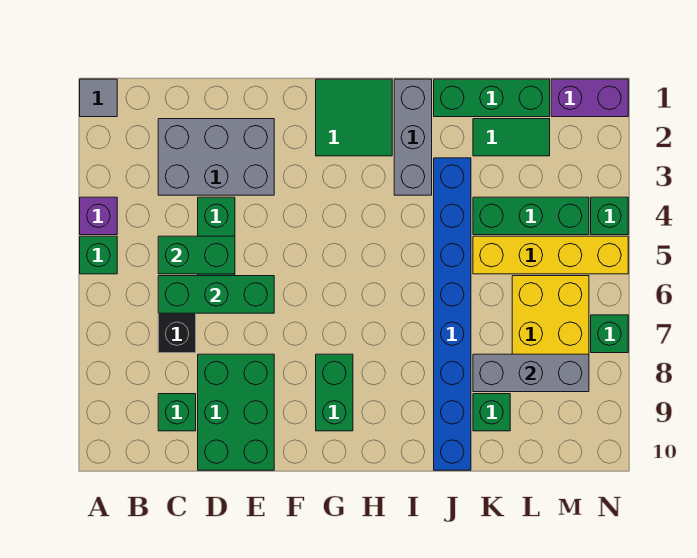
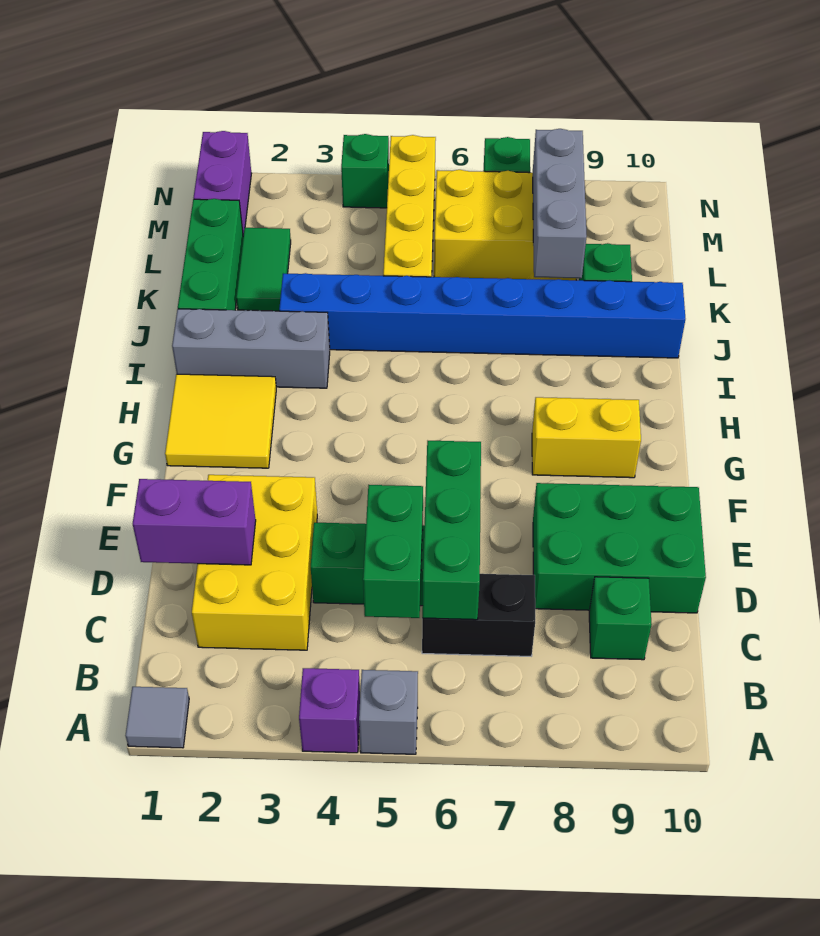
green brick A5 level 1 -> grey brick A5 level 1
grey brick C2:E3 level 1 -> yellow brick C2:E3 level 1
none -> purple brick D1:D2 level 2
green tile G1:H2 level 1 -> yellow tile G1:H2 level 1
green brick G8:G9 level 1 -> yellow brick G8:G9 level 1
green brick K4:M4 level 1 -> none

